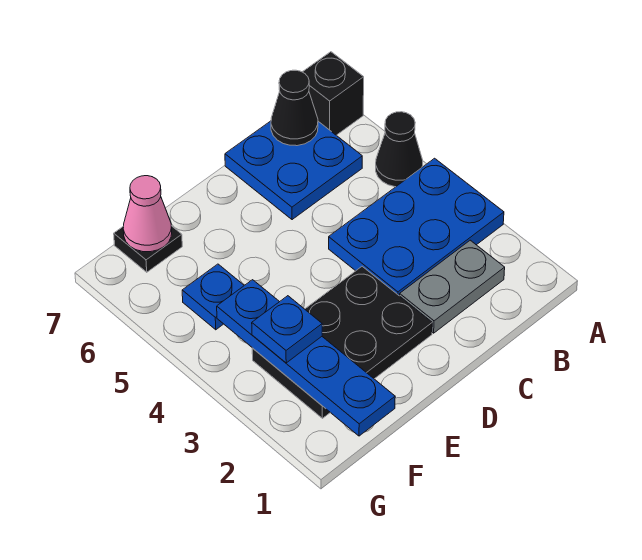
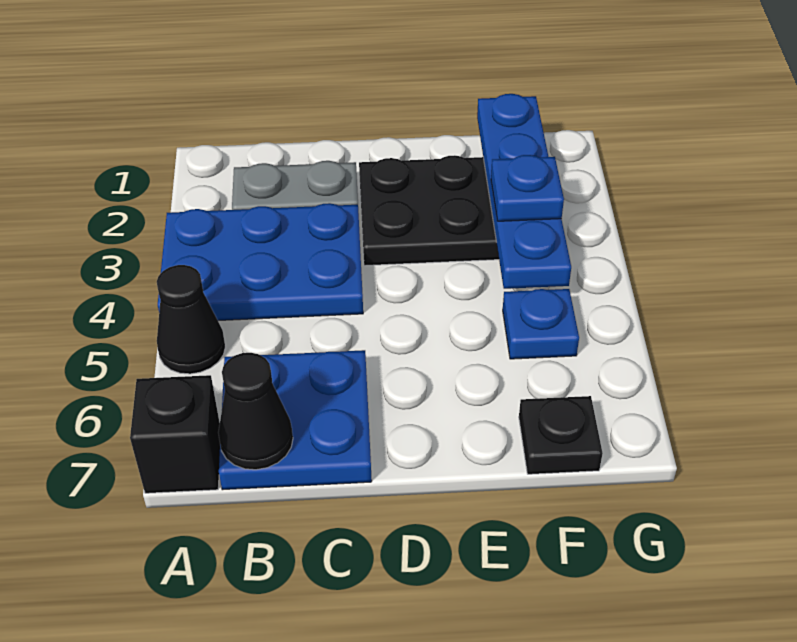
pink cone F7 level 2 -> none

